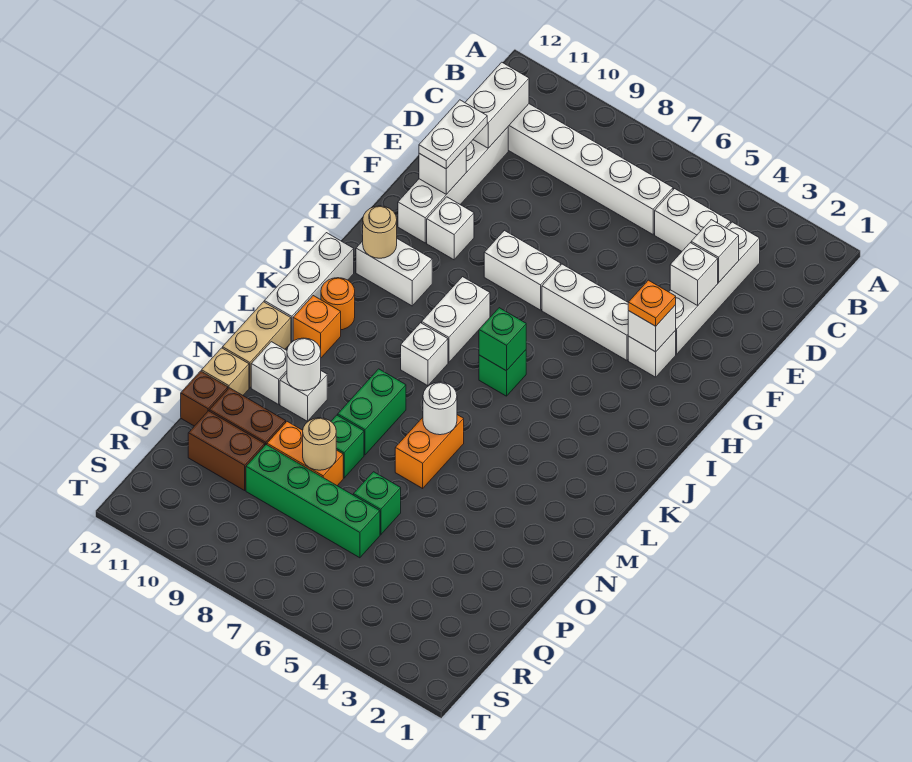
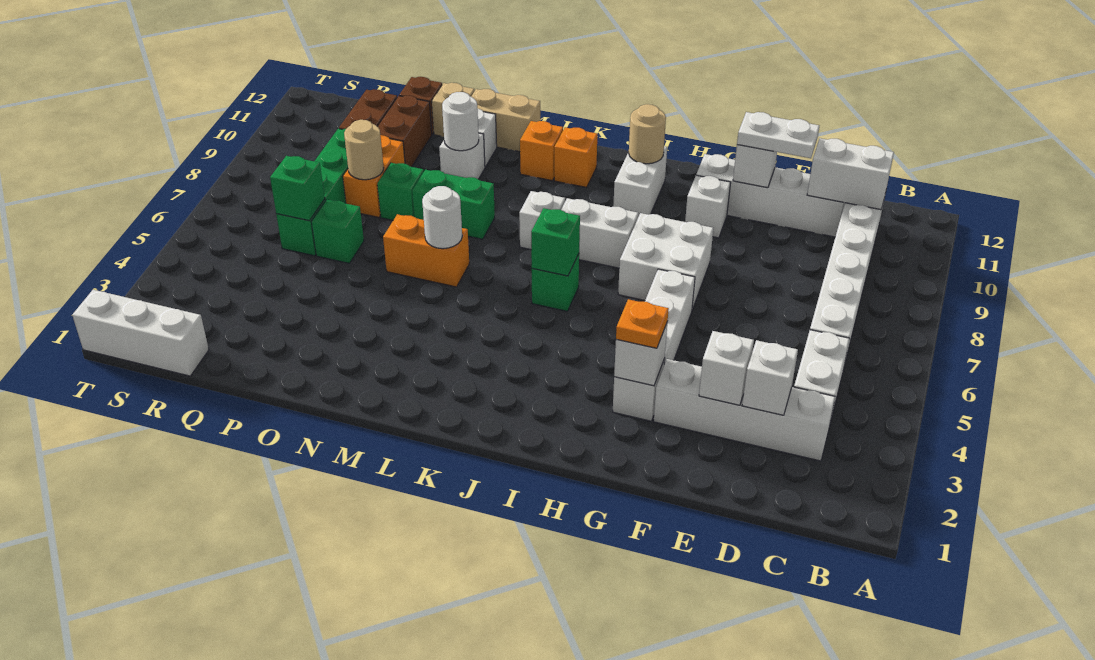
white brick G7:G8 level 1 -> white brick G7:H8 level 1
white brick J12:L12 level 1 -> white brick R1:T1 level 1
orange round brick K11 level 1 -> orange brick K11 level 1
none -> green brick Q6 level 2

